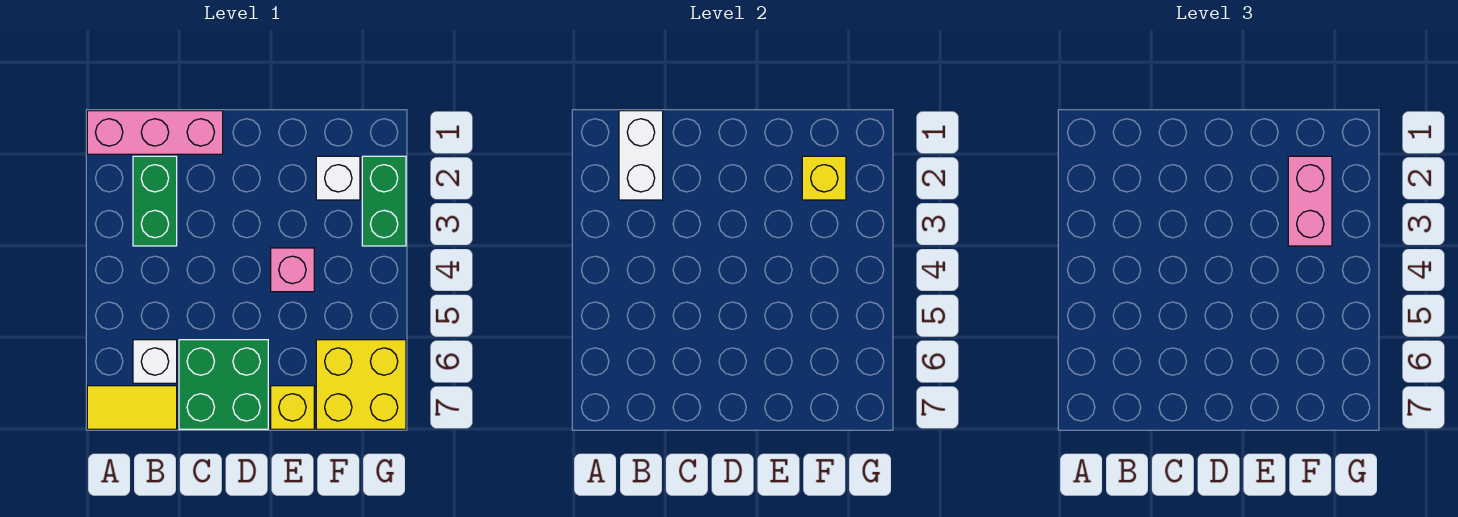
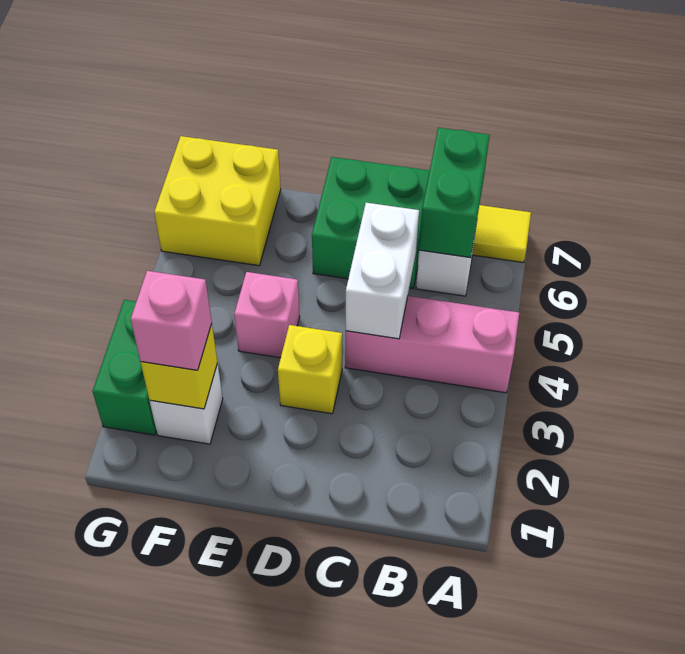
pink brick A1:C1 level 1 -> pink brick A4:C4 level 1
white brick B1:B2 level 2 -> white brick C4:C5 level 2
green brick B2:B3 level 1 -> green brick B6:B7 level 2
yellow brick E7 level 1 -> yellow brick D3 level 1
pink brick F2:F3 level 3 -> pink brick F2 level 3

